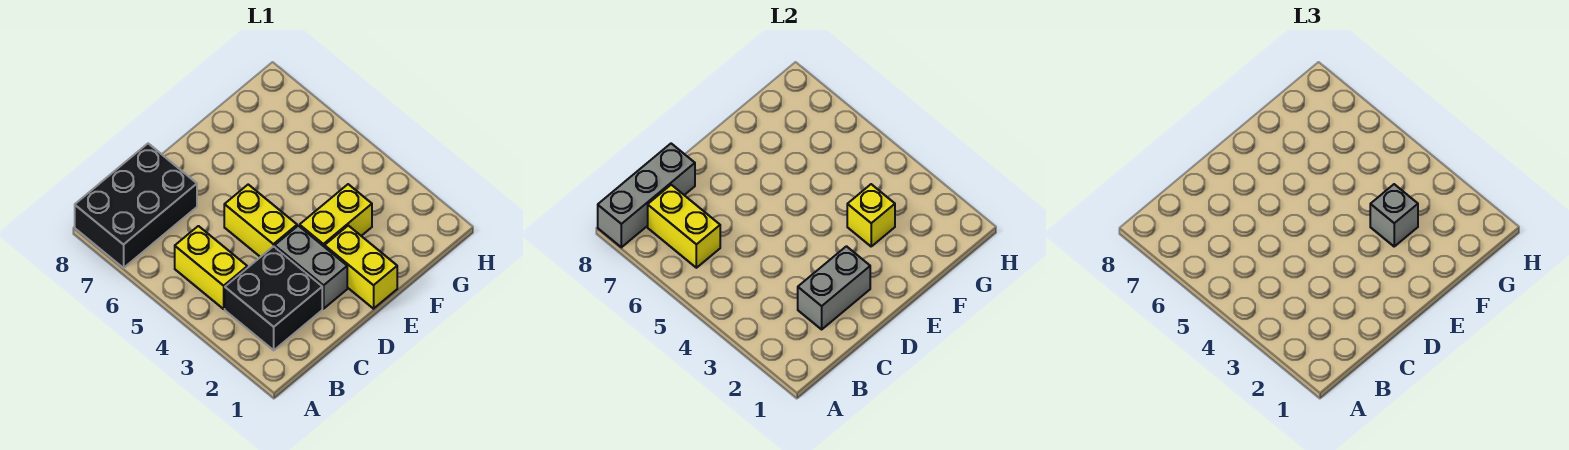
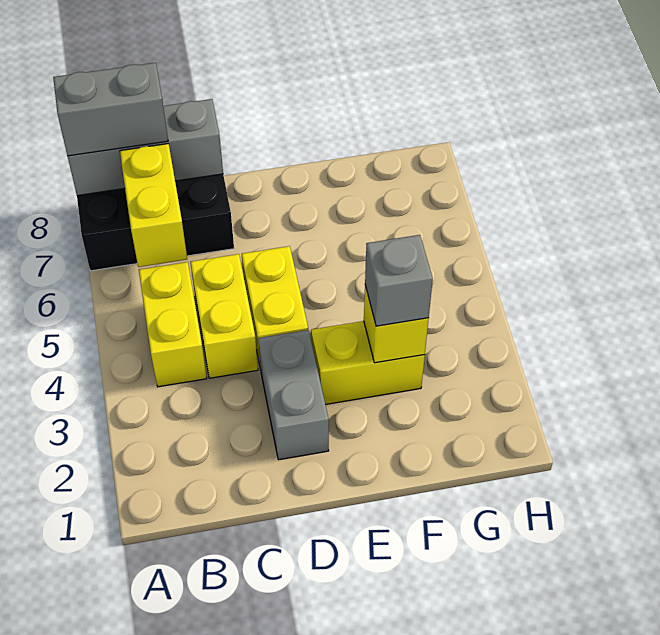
black brick B2:C3 level 1 -> none
grey brick C2:D2 level 2 -> grey brick A8:B8 level 3
yellow brick E1:E2 level 1 -> yellow brick C4:C5 level 1

